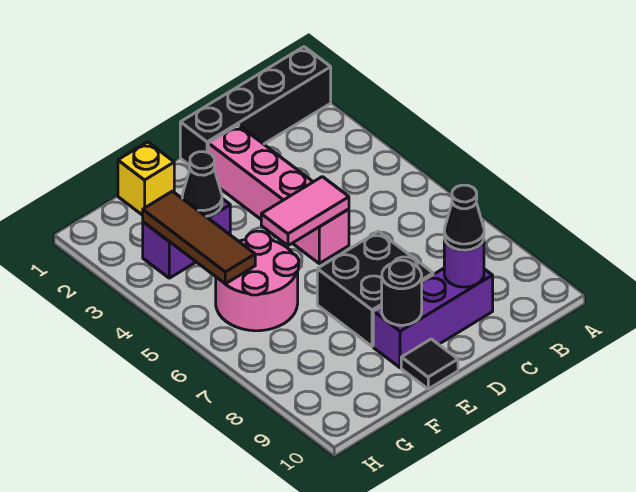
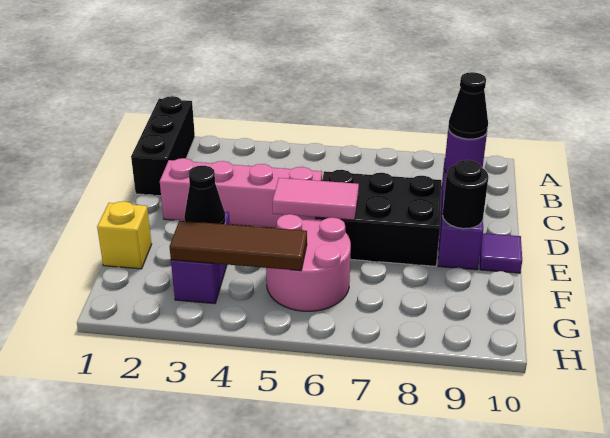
black brick A1:D1 level 1 -> black brick A1:C1 level 1
pink tile D5:E5 level 2 -> pink tile E5:E6 level 2
black brick D7:E8 level 1 -> black brick D6:E8 level 1
black tile E10 level 1 -> purple tile E10 level 1

